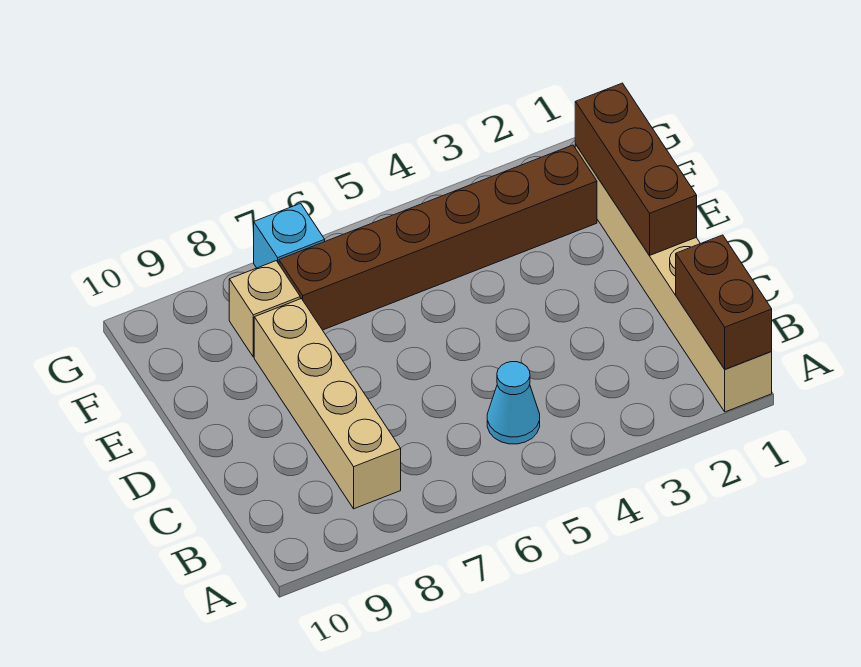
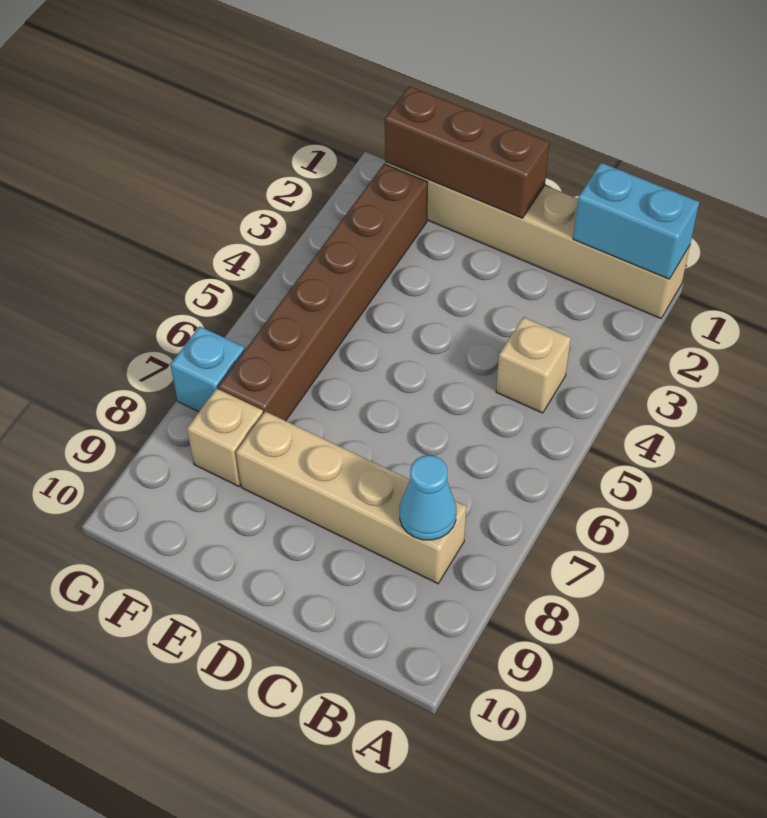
brown brick A1:B1 level 2 -> cyan brick A1:B1 level 2
none -> tan brick B4 level 1
cyan cone B5 level 1 -> cyan cone B8 level 2

